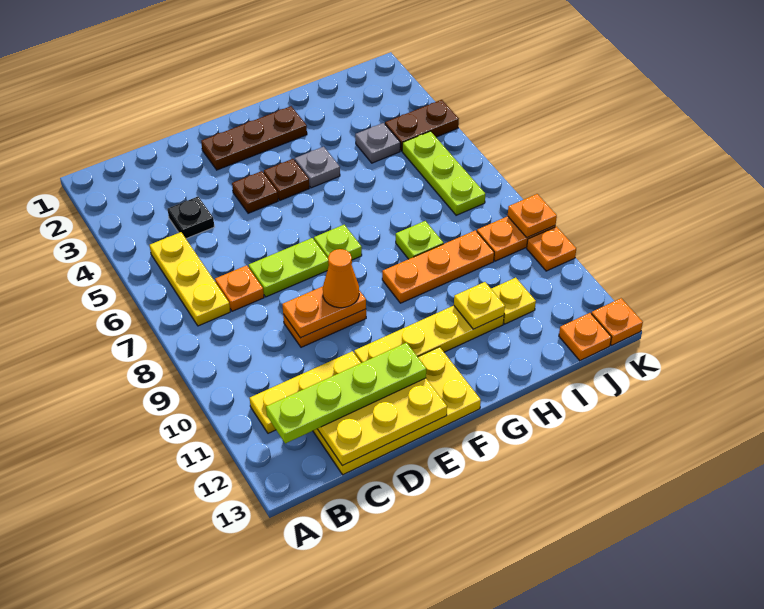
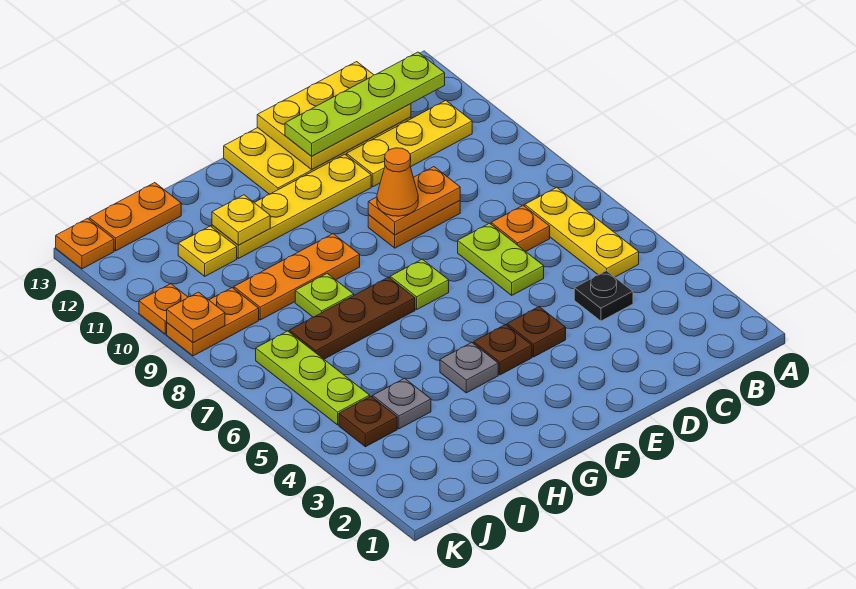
lime plate D7:E7 level 1 -> lime plate D6:D7 level 1
brown plate E2:G2 level 1 -> brown plate G7:I7 level 1
brown plate J4:K4 level 1 -> brown plate J4 level 1
orange plate J13 level 1 -> orange plate I13:J13 level 1

